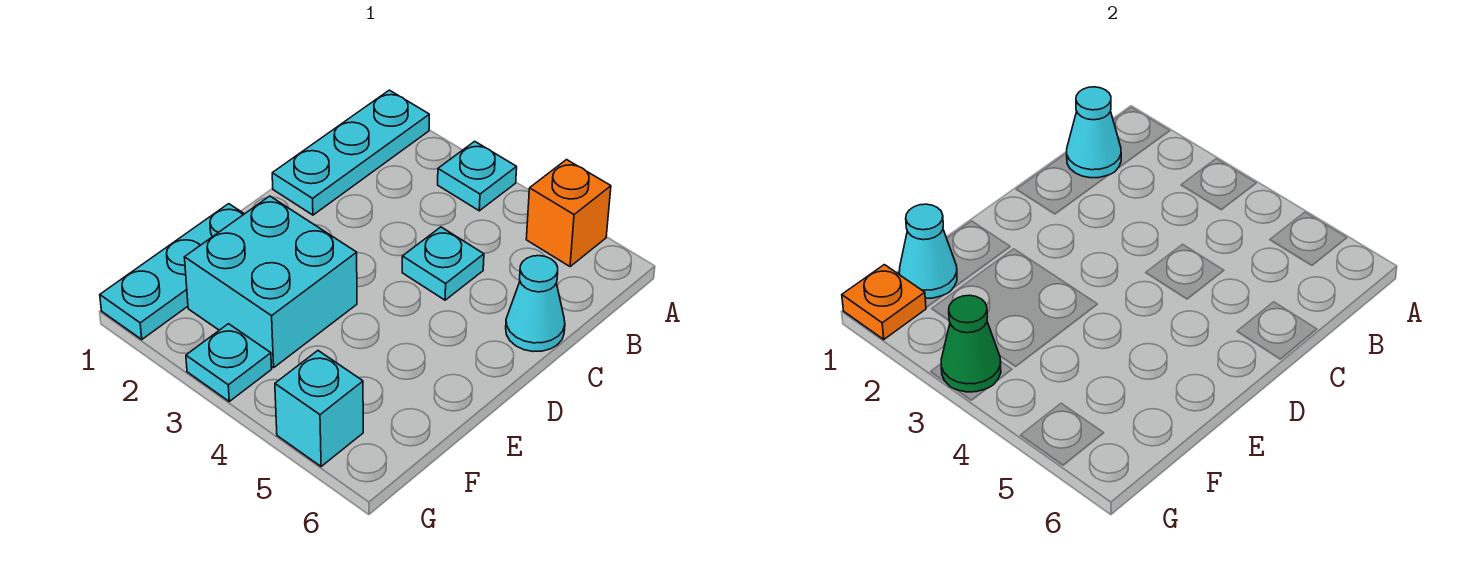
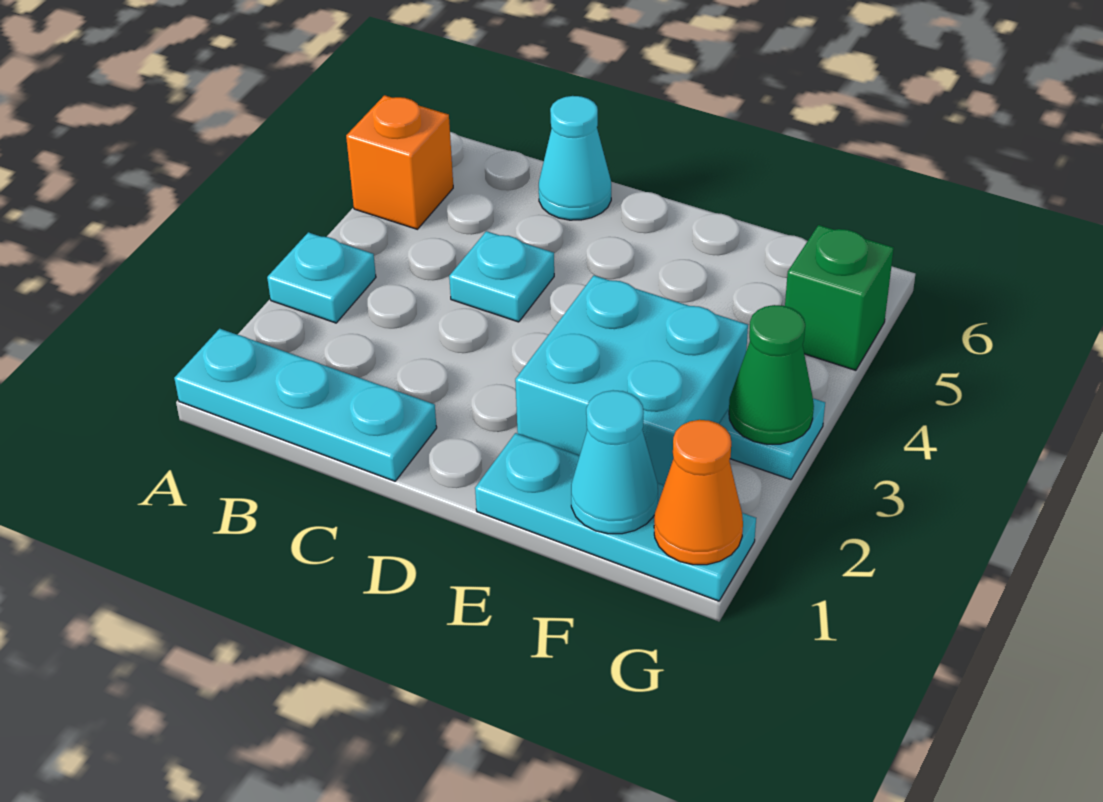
cyan cone B1 level 2 -> none
orange plate G1 level 2 -> orange cone G1 level 2
cyan brick G5 level 1 -> green brick G5 level 1

